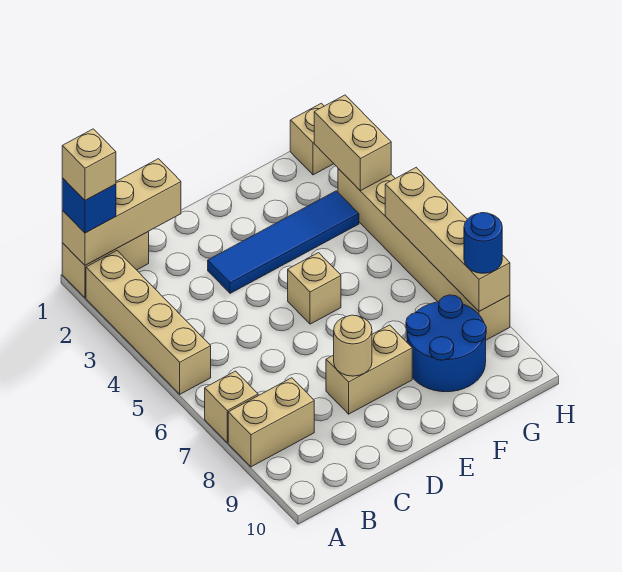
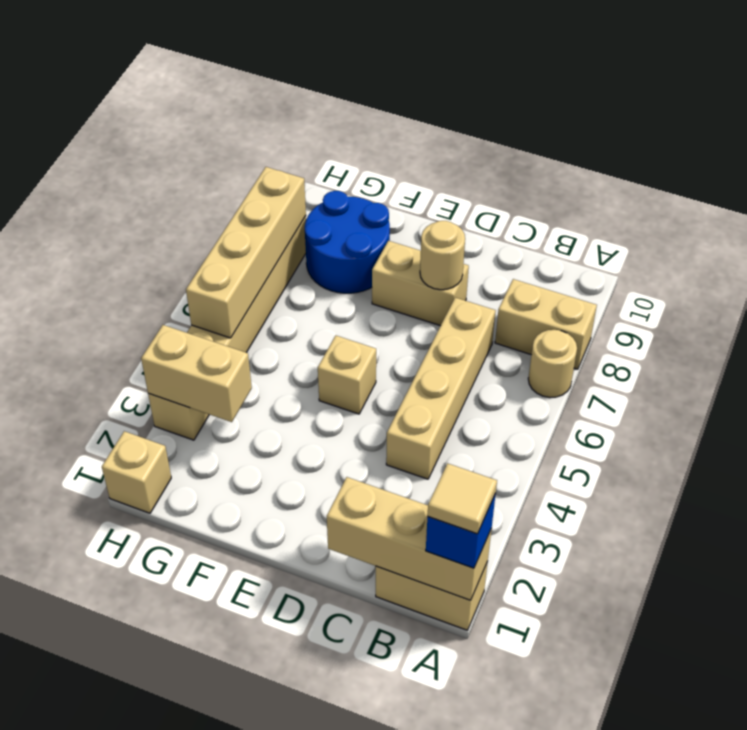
tan brick A1 level 4 -> tan tile A1 level 4
tan brick A2:A5 level 1 -> tan brick C4:C7 level 1
tan brick A7 level 1 -> tan round brick A7 level 1
blue tile D3:G3 level 1 -> none
tan brick H2:H3 level 2 -> tan brick G3:H3 level 2
blue round brick H8 level 3 -> none

